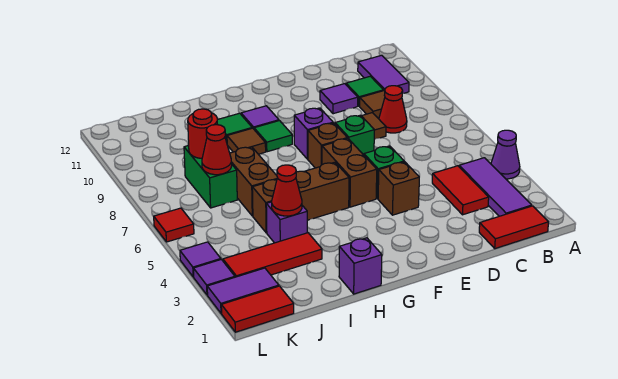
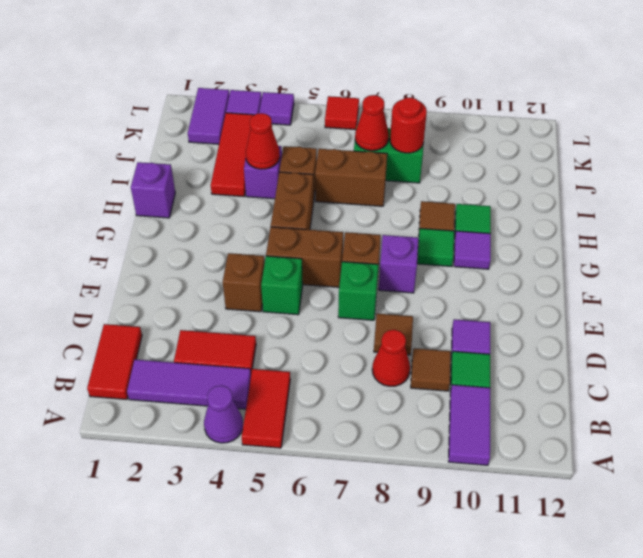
purple tile B10:B11 level 1 -> purple tile A10:B10 level 1
red tile K1:L1 level 1 -> red tile A5:B5 level 1

